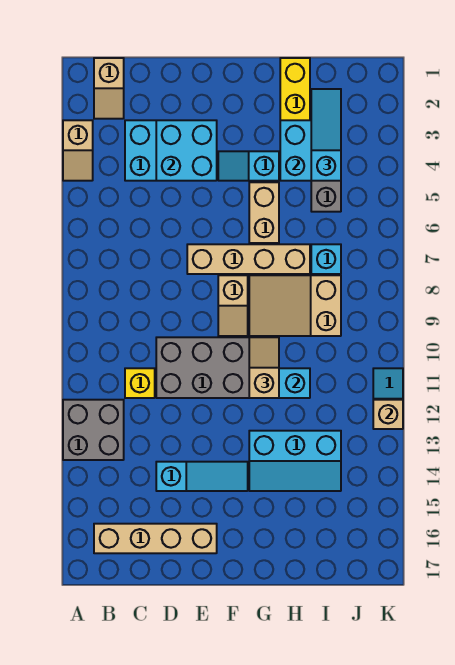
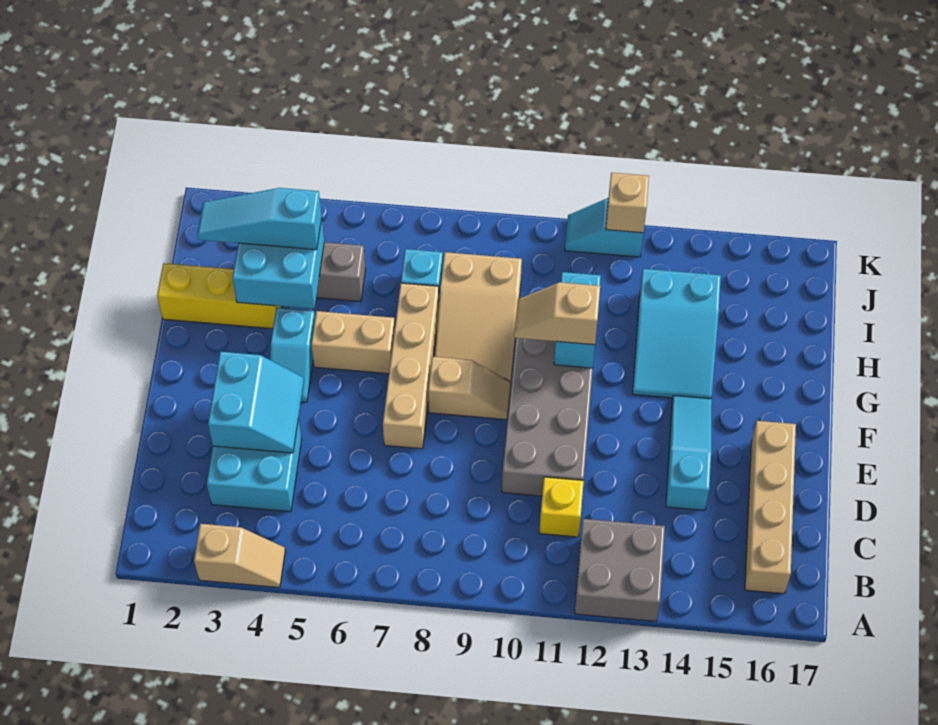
tan slope B1:B2 level 1 top 1 -> none
cyan brick D3:E4 level 2 -> cyan slope D3:E4 level 2 top 3
cyan slope G13:I14 level 1 top 13 -> cyan slope G13:I14 level 1 top I

